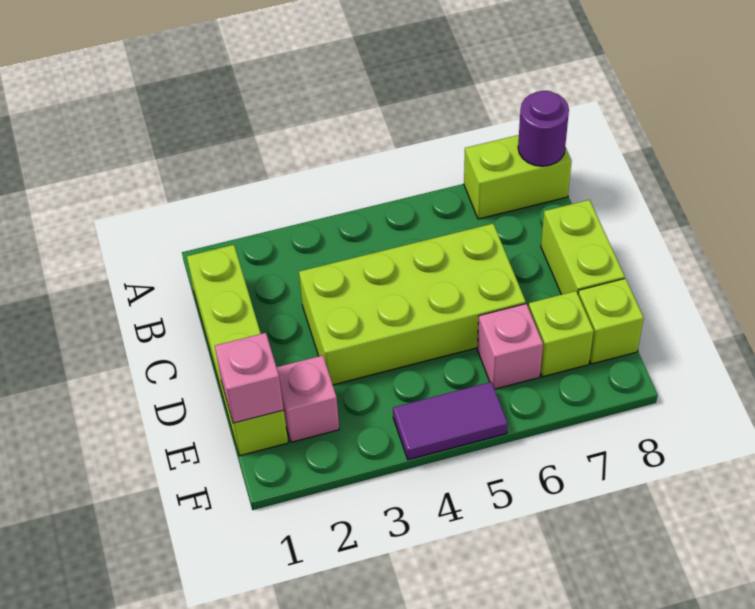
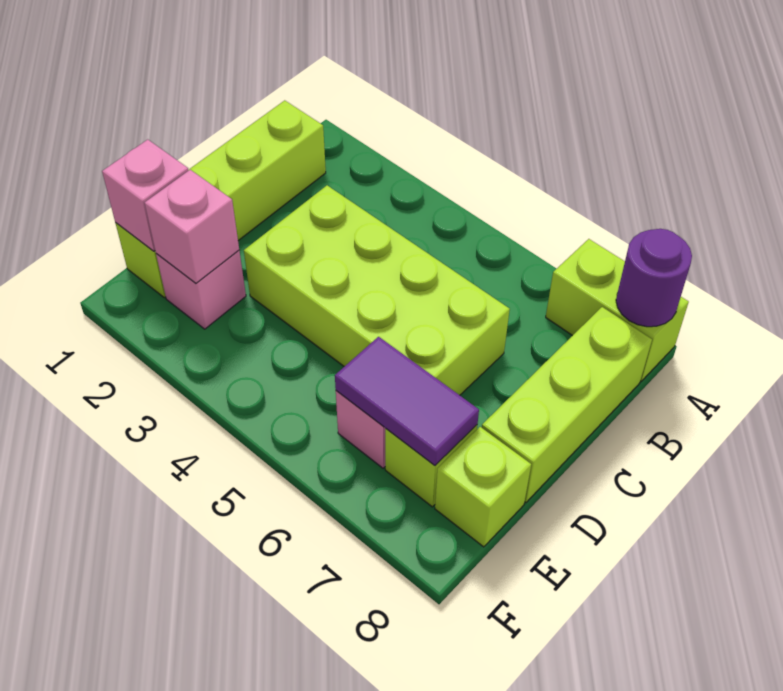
lime brick C8:D8 level 1 -> lime brick B8:D8 level 1
none -> pink brick E2 level 2
purple tile F4:F5 level 1 -> purple tile E6:E7 level 2

